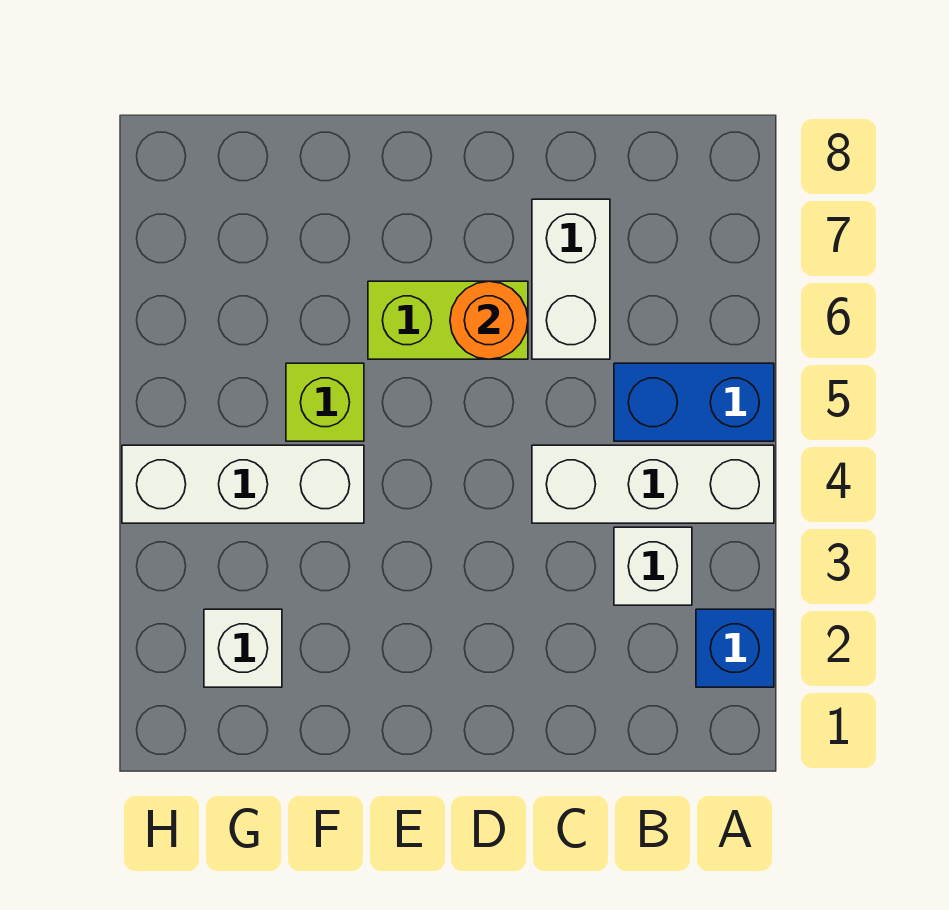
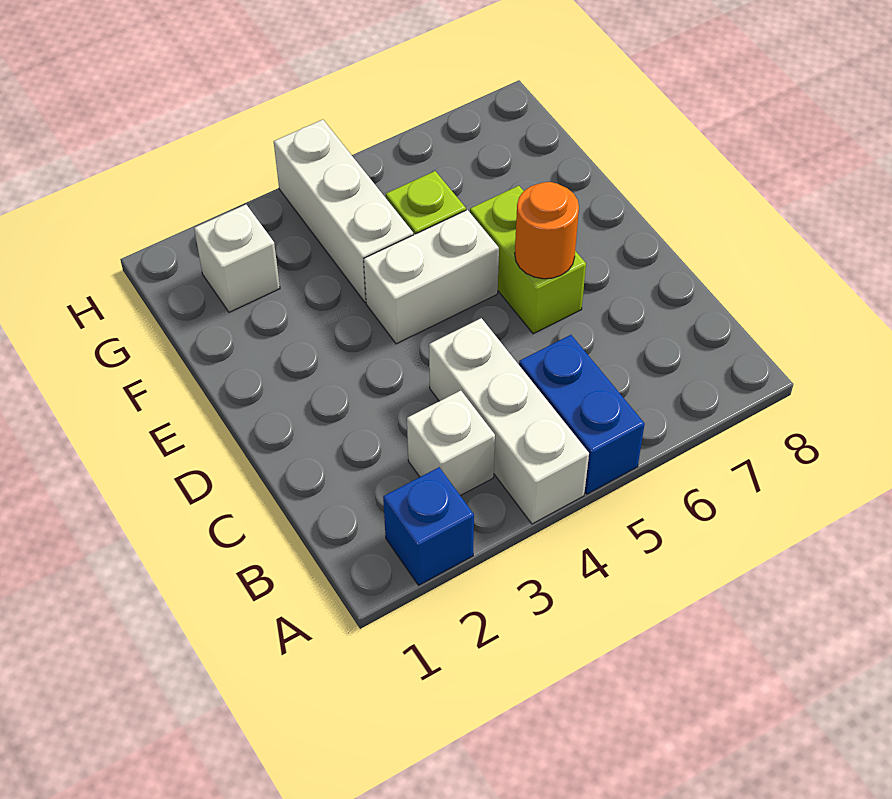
white brick C6:C7 level 1 -> white brick E4:E5 level 1

